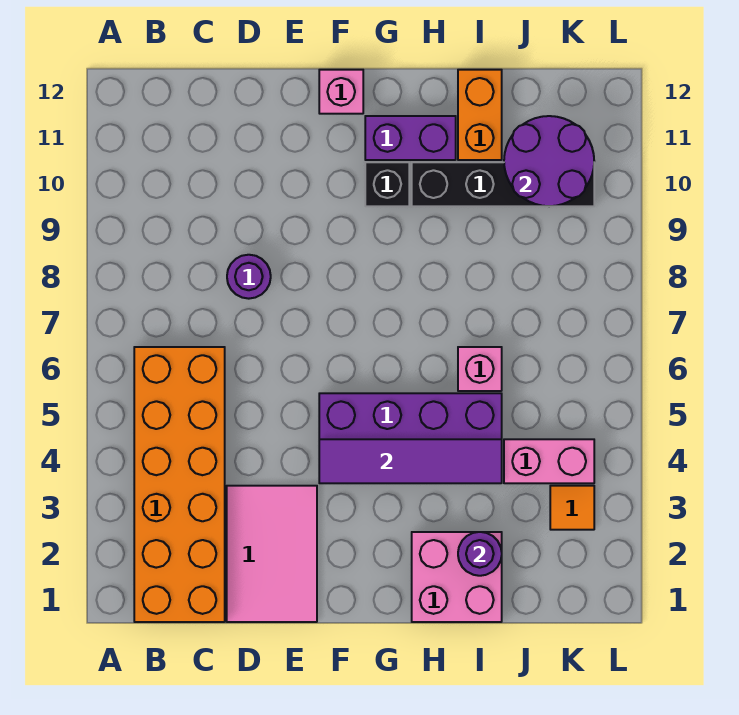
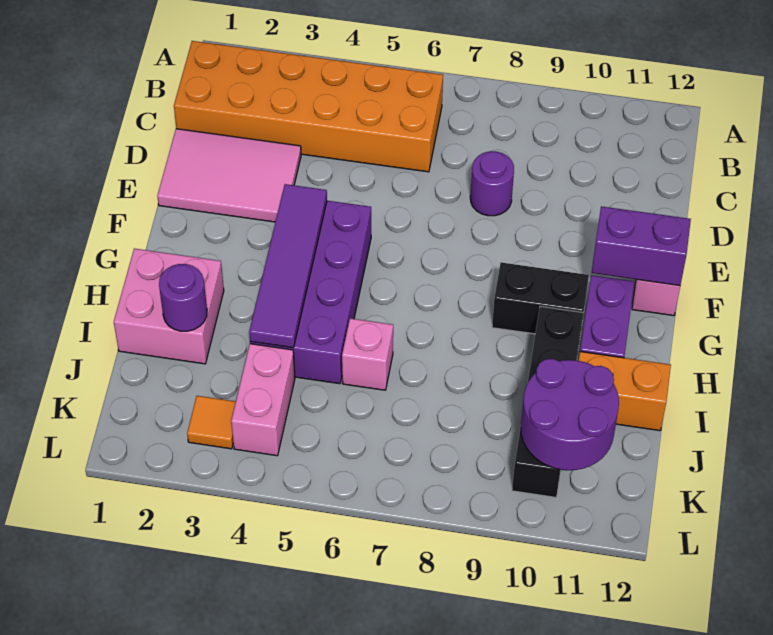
none -> purple brick F11:F12 level 2
black brick G10 level 1 -> black brick G9:G10 level 1

